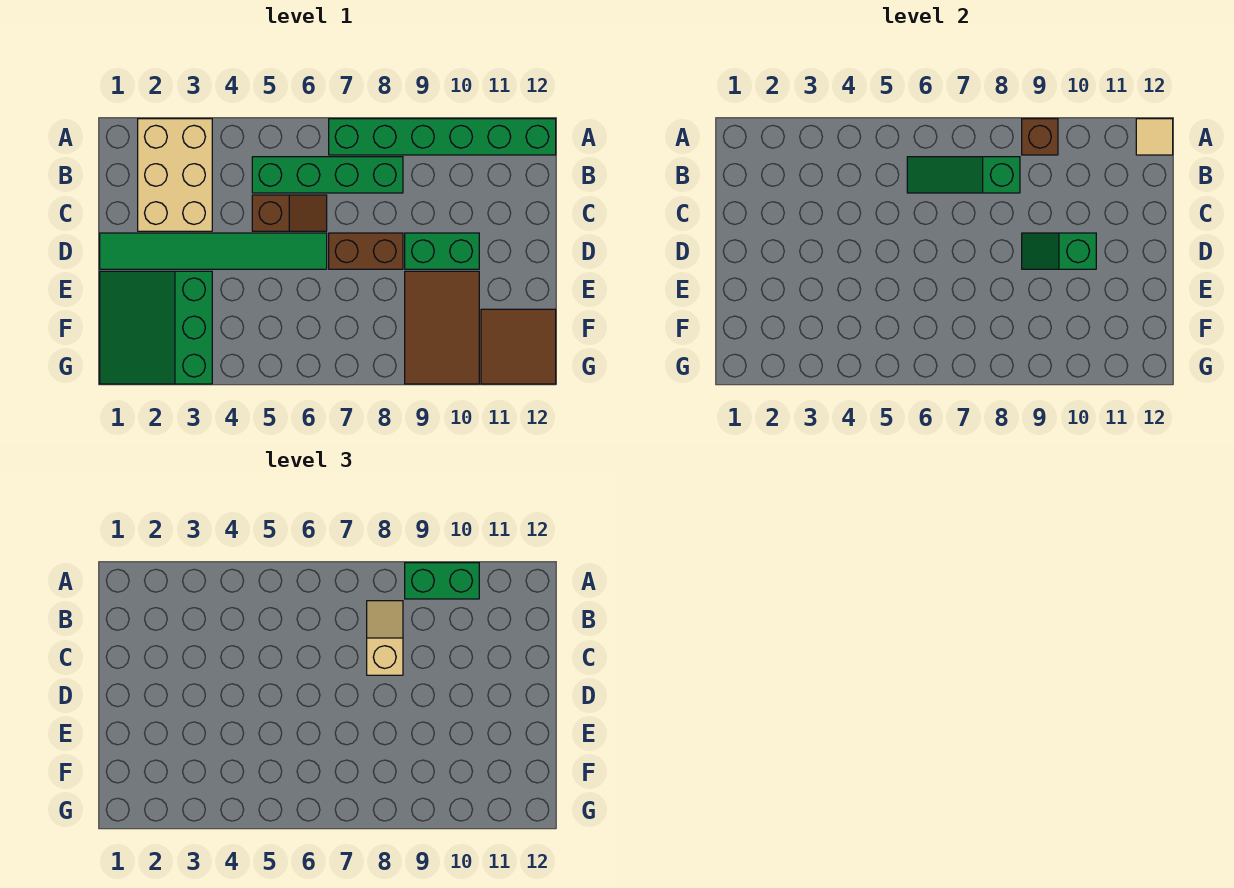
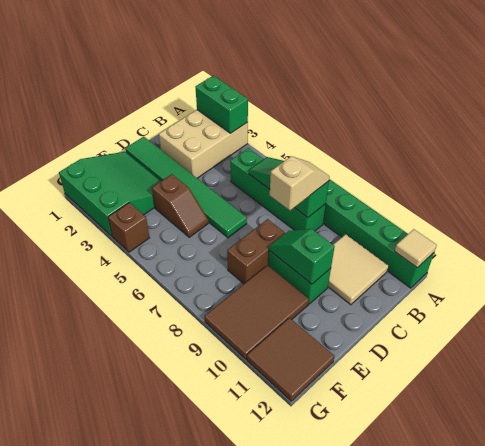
brown brick A9 level 2 -> brown brick G4 level 1
green brick A9:A10 level 3 -> green brick A2:A3 level 2
none -> tan tile B10:C11 level 1
brown slope C5:C6 level 1 top 5 -> brown slope E4:E5 level 1 top 4
brown brick D7:D8 level 1 -> brown brick D8:E8 level 1
green slope E1:G3 level 1 top 3 -> green slope E1:G3 level 1 top G

